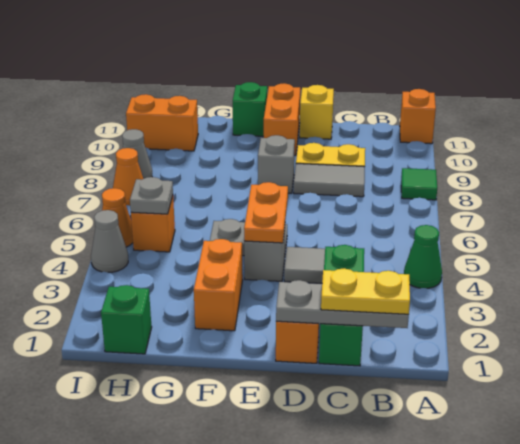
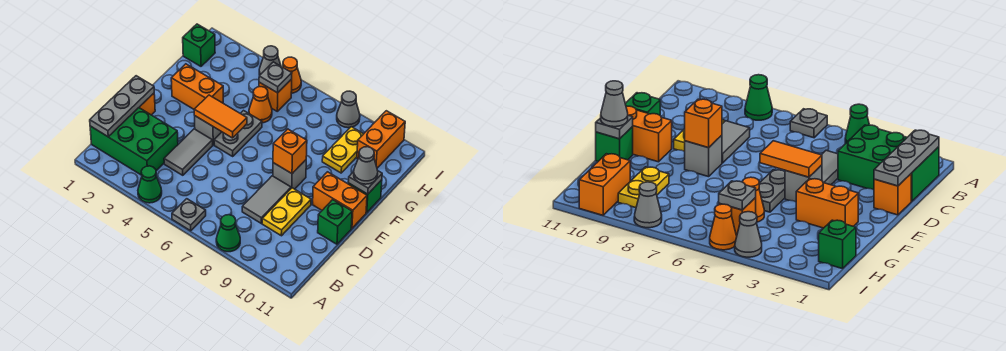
none -> grey plate A6 level 1
green tile A8 level 1 -> green cone A8 level 1
orange brick A11 level 1 -> orange brick E8 level 2
yellow plate B1:C1 level 3 -> yellow plate G9:H9 level 1
green brick C1:C3 level 1 -> green brick B1:C3 level 1
yellow brick D11 level 1 -> green brick D11 level 1
orange plate E4:E5 level 2 -> orange tile E4:E5 level 2
none -> grey plate F11 level 2
none -> grey cone F11 level 3
orange cone I7 level 1 -> orange cone G5 level 1

